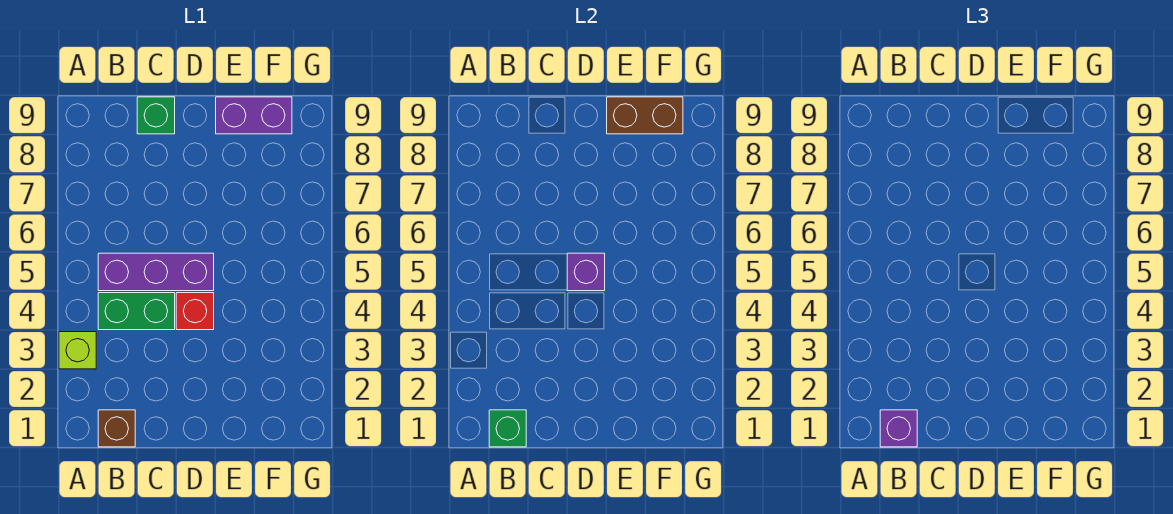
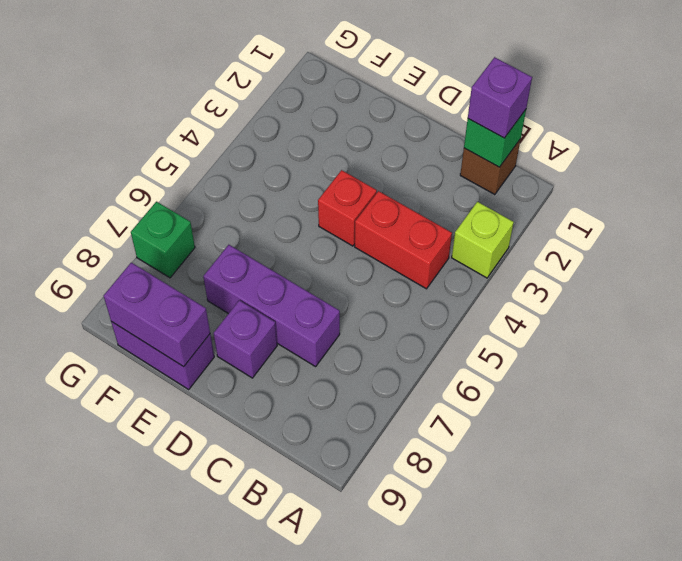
green brick B4:C4 level 1 -> red brick B4:C4 level 1
purple brick B5:D5 level 1 -> purple brick C7:E7 level 1
green brick C9 level 1 -> green brick G7 level 1
purple brick D5 level 2 -> purple brick D8 level 1
brown brick E9:F9 level 2 -> purple brick E9:F9 level 2

